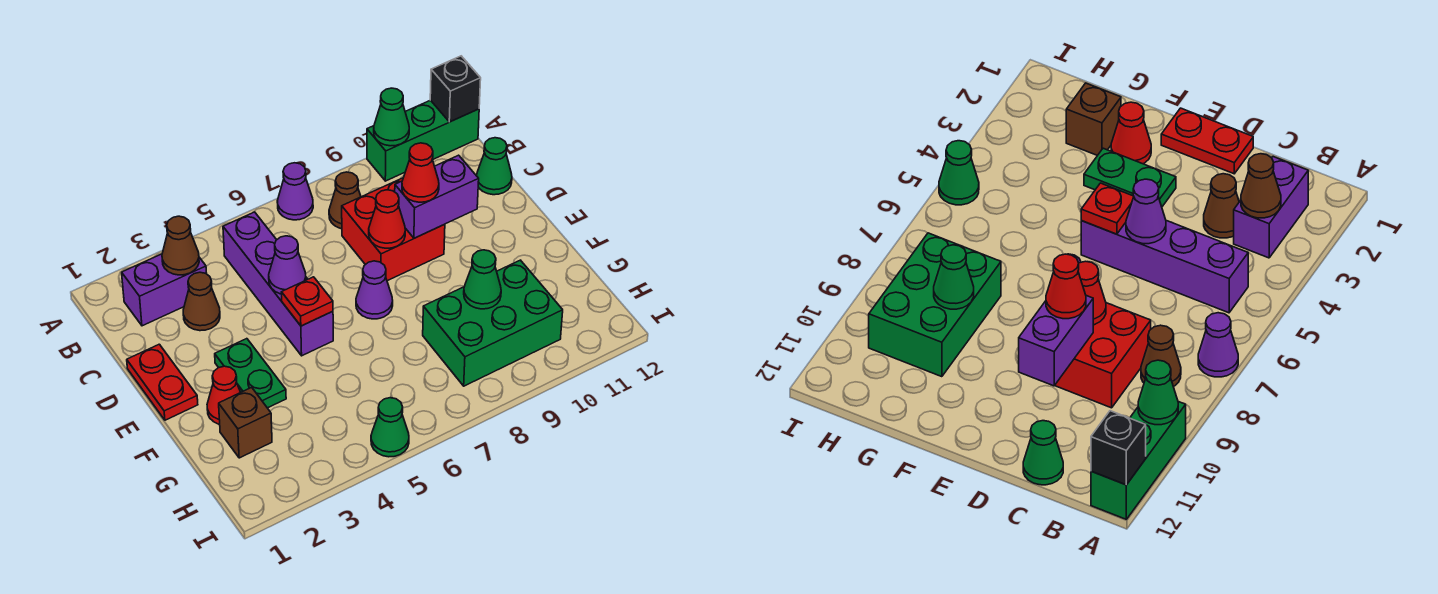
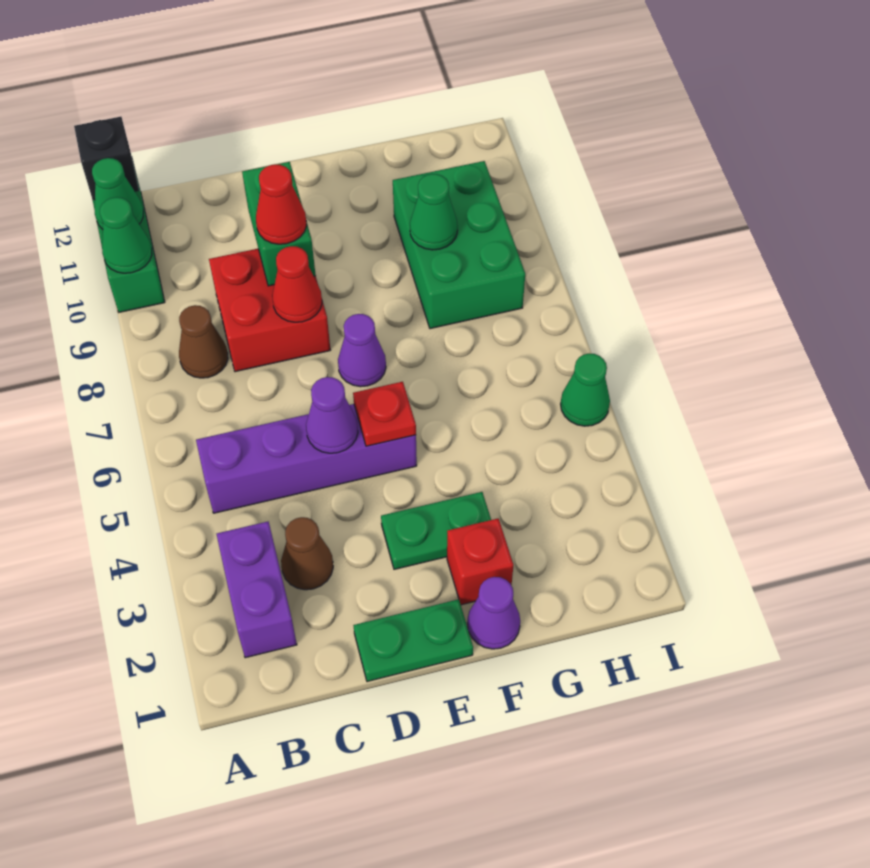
purple cone A7 level 1 -> purple cone F1 level 1
brown cone B3 level 2 -> none
green cone C12 level 1 -> green cone A11 level 2
red plate D1:E1 level 1 -> green plate D1:E1 level 1
purple brick D9:D10 level 2 -> green brick D9:D10 level 2
red cone F2 level 1 -> red brick F2 level 1
brown brick G2 level 1 -> none

